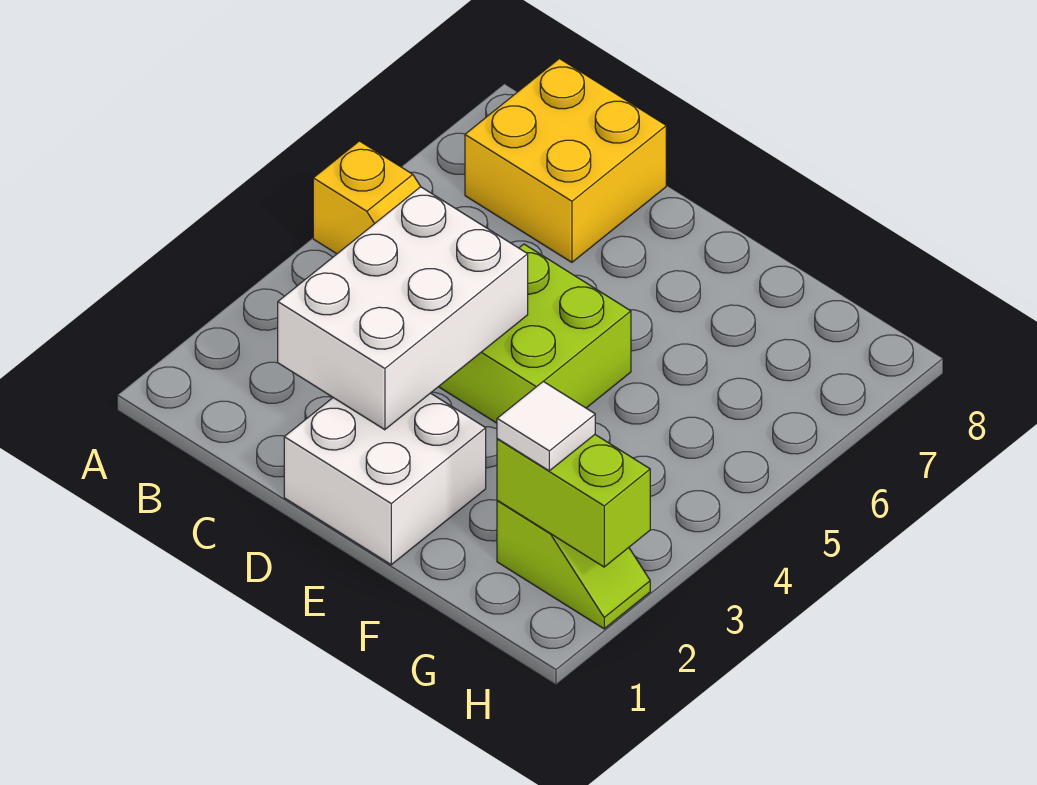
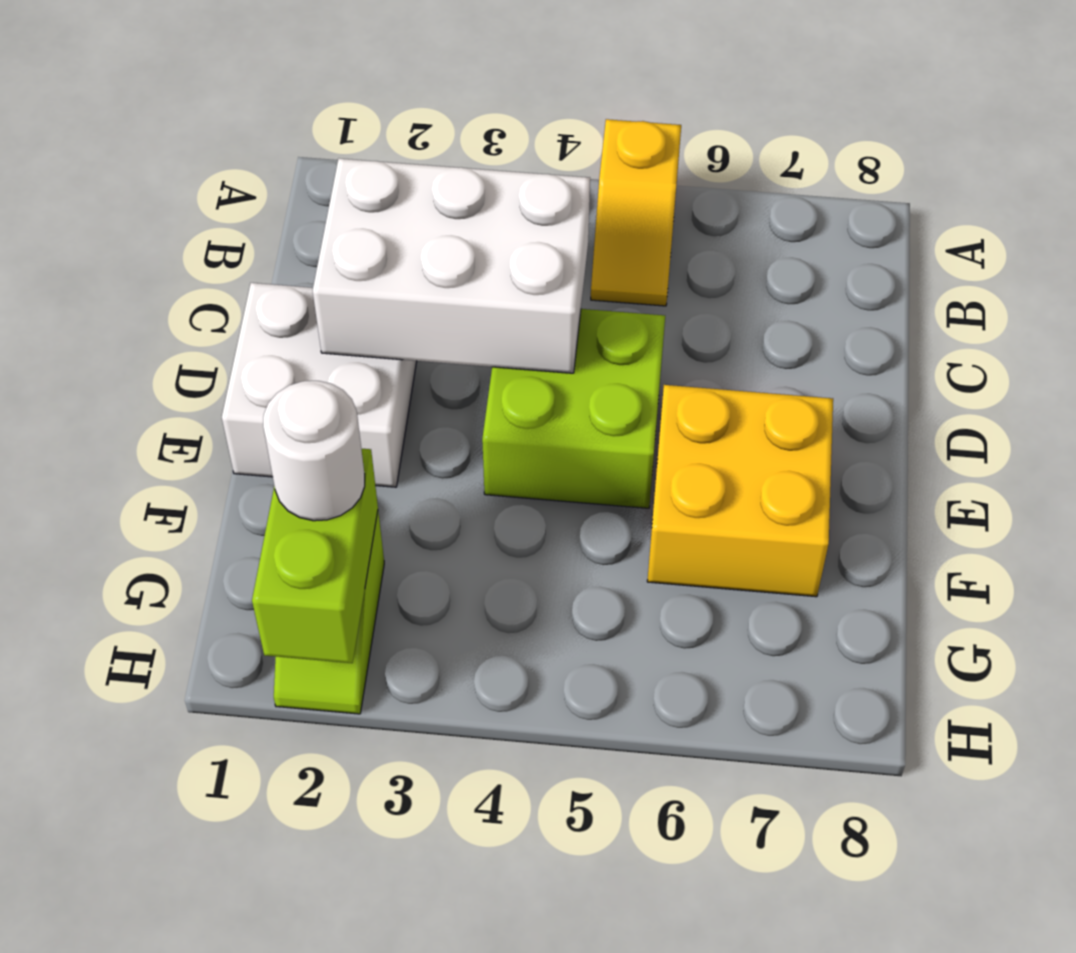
yellow brick B7:C8 level 1 -> yellow brick E6:F7 level 1
white tile G2 level 3 -> white round brick G2 level 3

